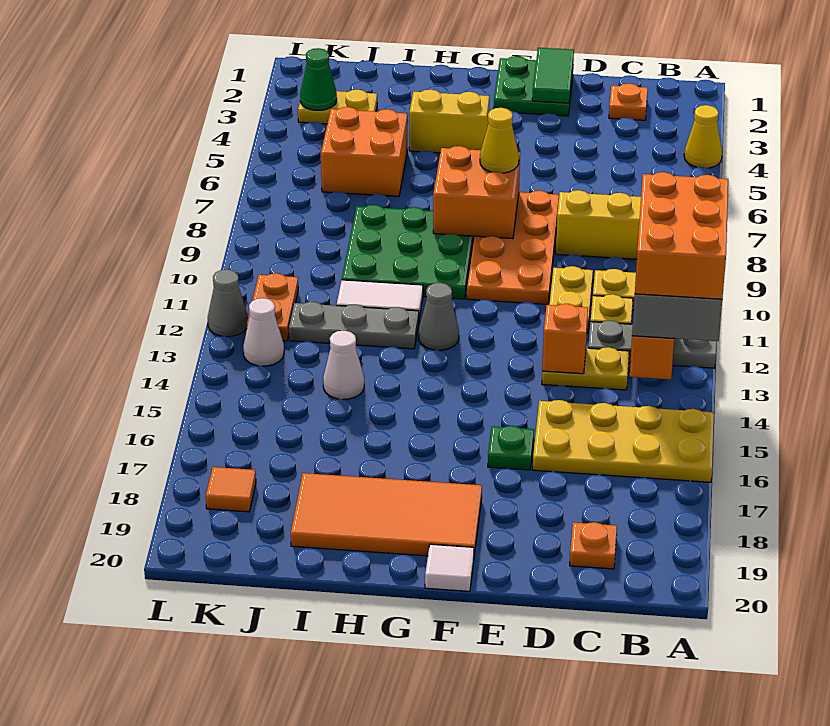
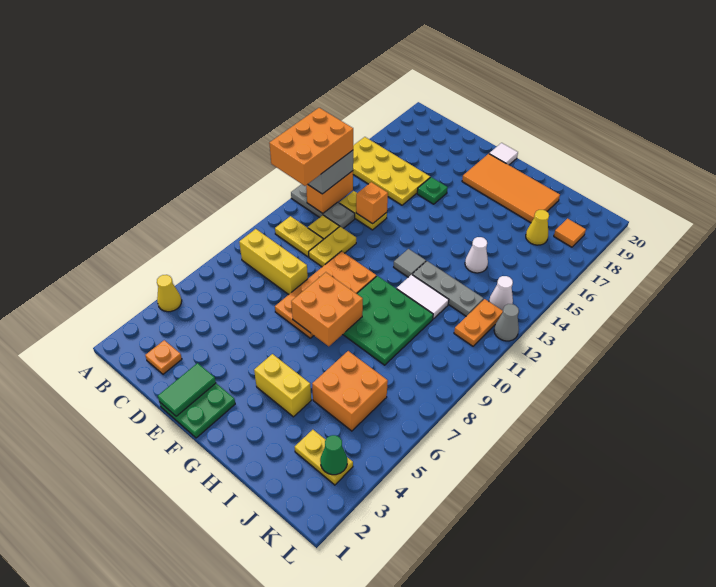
orange plate C19 level 1 -> none
yellow cone F7 level 3 -> yellow cone J17 level 1
grey cone G12 level 1 -> grey tile G12 level 1

